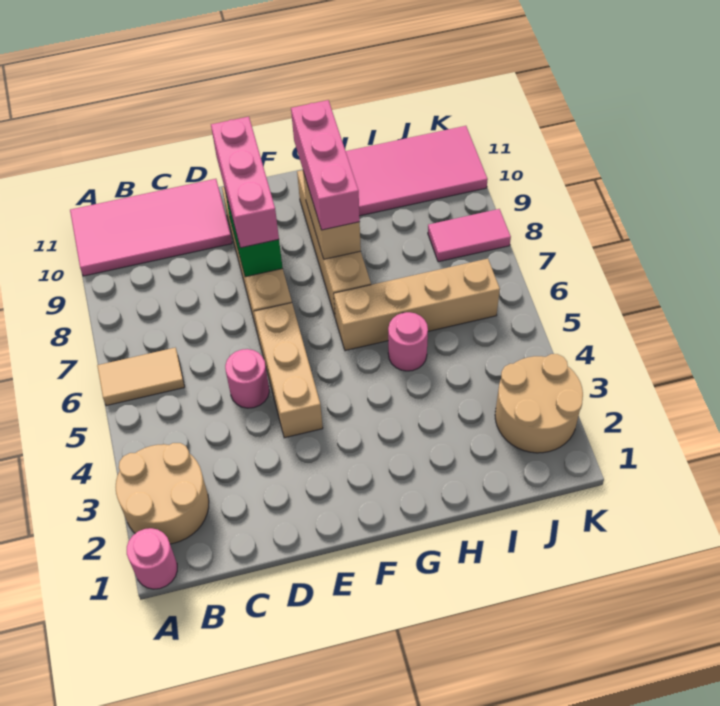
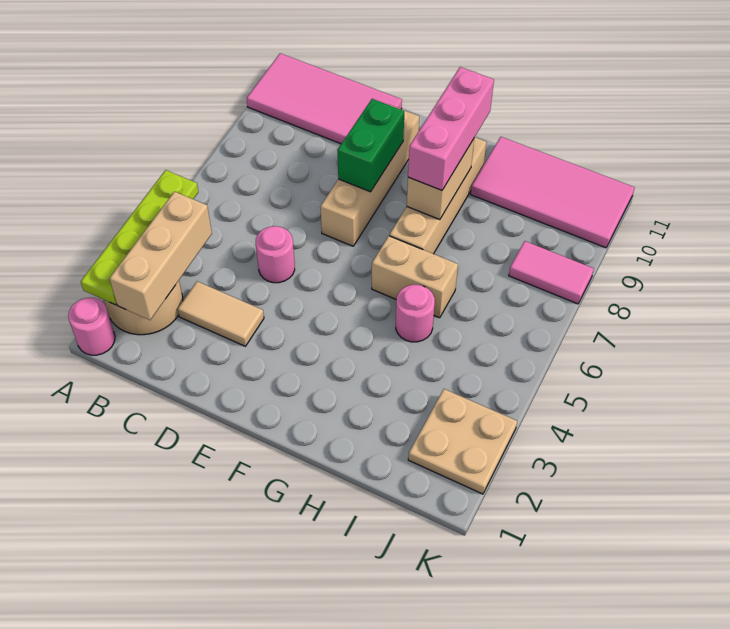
none -> lime plate A2:A5 level 2
tan tile A6:B6 level 1 -> tan tile C3:D3 level 1
tan brick E4:E6 level 1 -> tan brick B2:B4 level 2
pink brick E8:E10 level 3 -> none
tan brick G6:J6 level 1 -> tan brick G6:H6 level 1
tan round brick J2:K3 level 1 -> tan plate J2:K3 level 1

